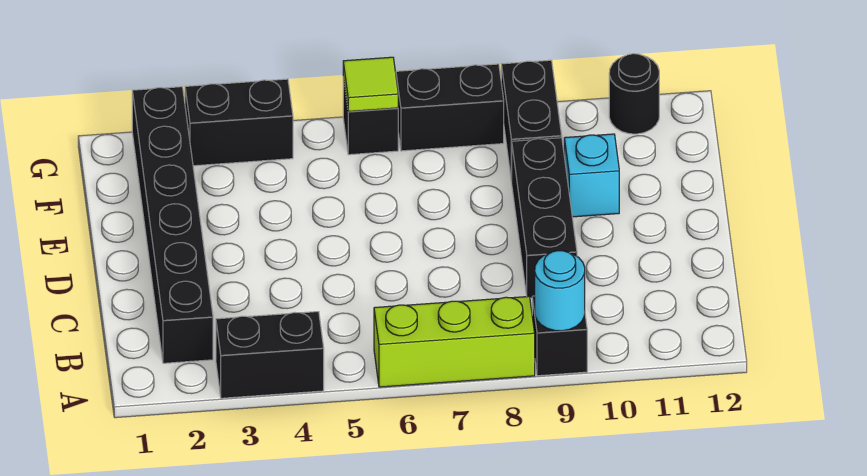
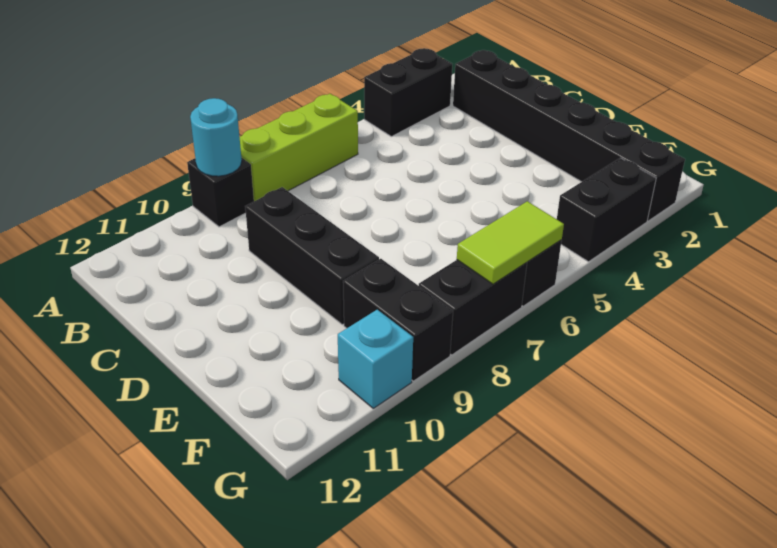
cyan brick E10 level 1 -> cyan brick G10 level 1
lime tile G6 level 2 -> lime tile G6:G7 level 2
black round brick G11 level 1 -> none

